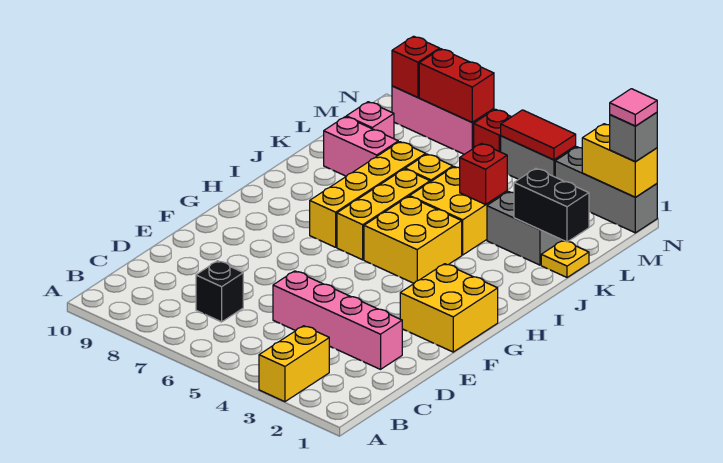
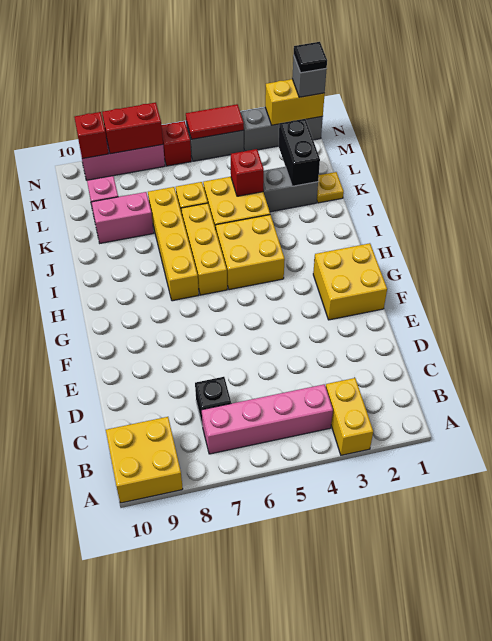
none -> yellow brick A9:B10 level 1
pink brick D2:D5 level 1 -> pink brick B4:B7 level 1
black brick K1:K2 level 2 -> black brick K2:L2 level 2
pink tile N1 level 4 -> black tile N1 level 4

